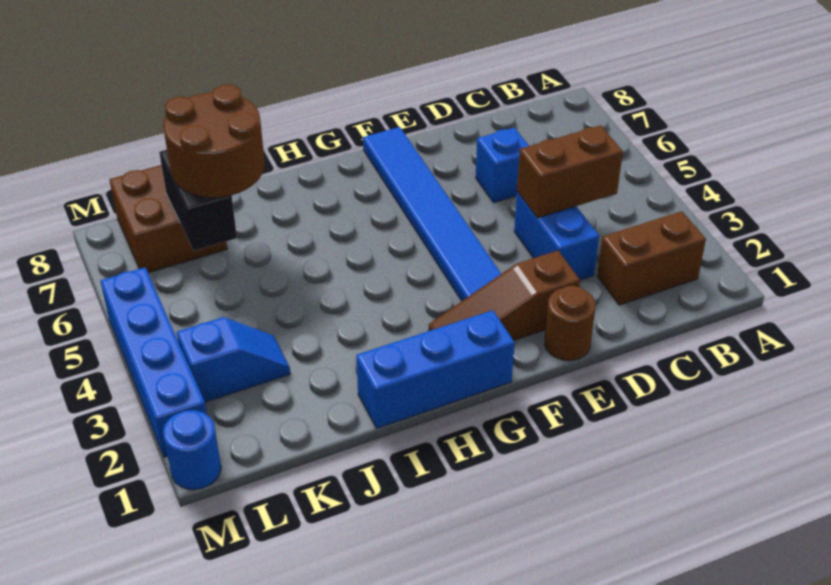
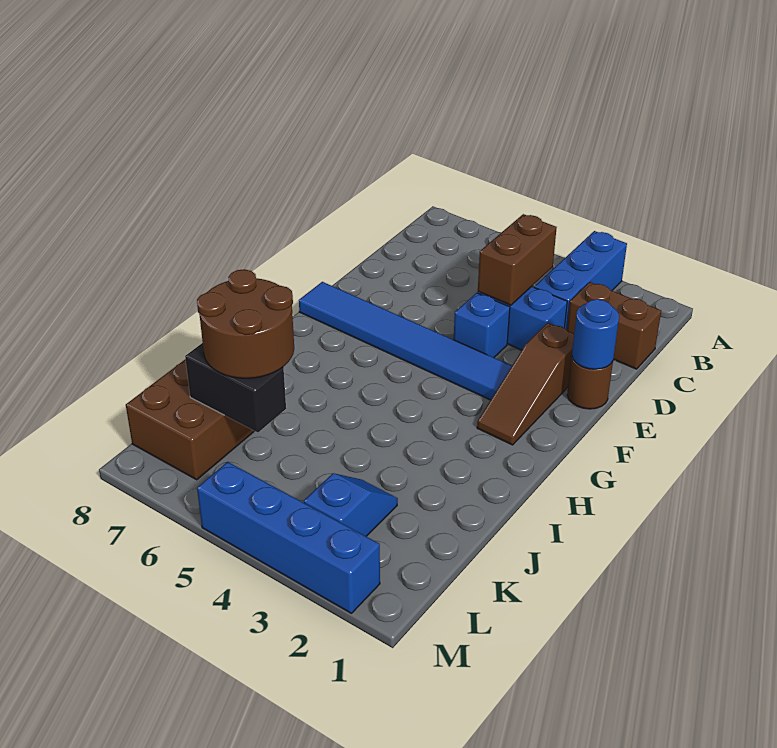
brown brick B2:C2 level 1 -> brown brick C1:C2 level 1
blue brick D6 level 1 -> blue brick E4 level 1
blue brick G1:I1 level 1 -> blue brick A3:C3 level 1
blue round brick M1 level 1 -> blue round brick E1 level 2

